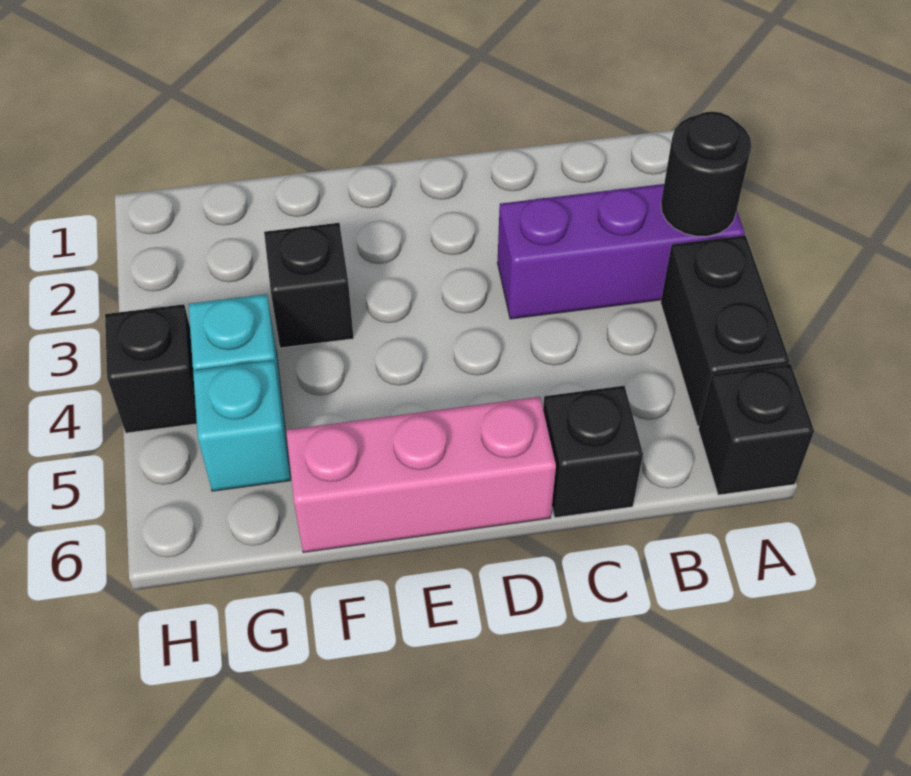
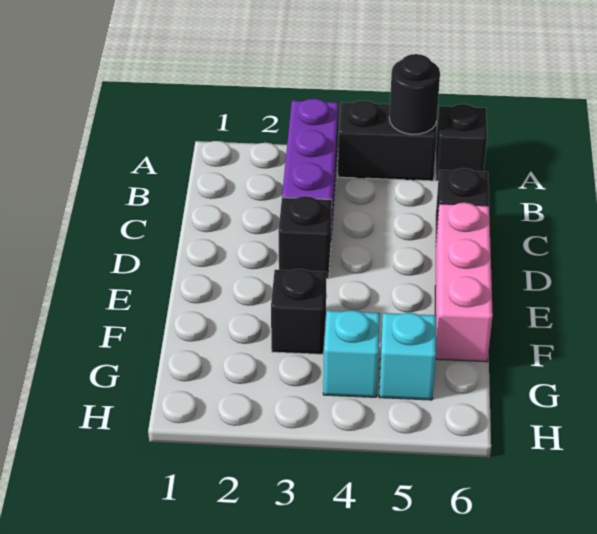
black round brick A3 level 2 -> black round brick A5 level 2
black brick H4 level 1 -> black brick D3 level 1

